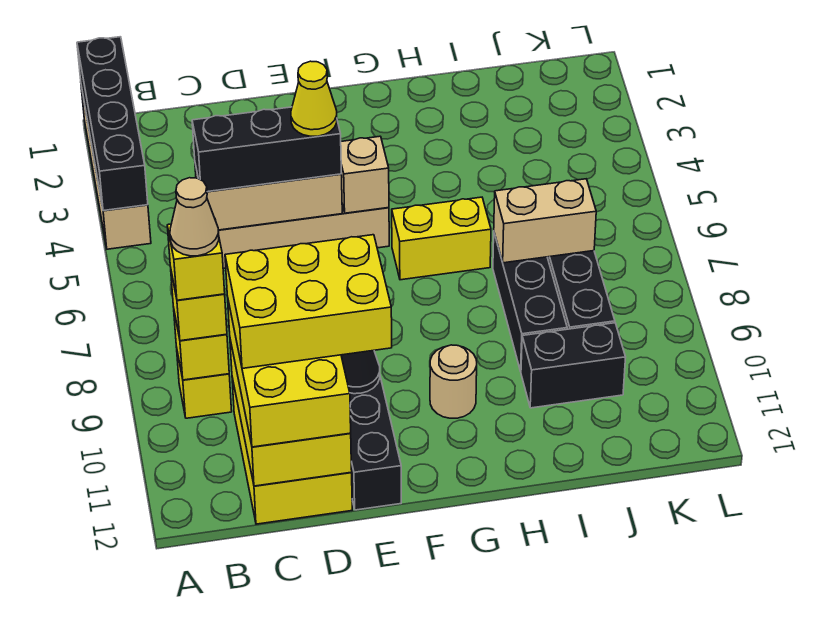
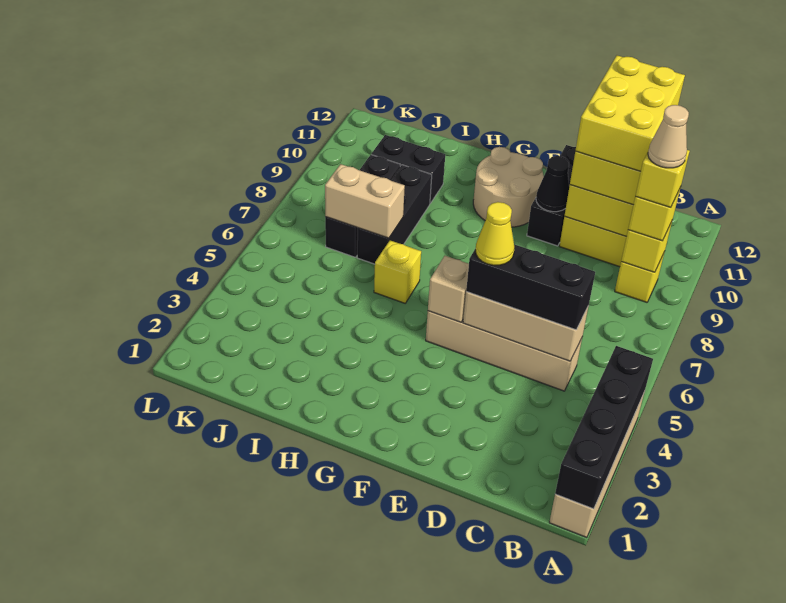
yellow brick C10:E11 level 4 -> yellow brick C10:D12 level 4
yellow brick G6:H6 level 1 -> yellow brick H6 level 1
tan round brick G10 level 1 -> tan round brick F10:G11 level 1

